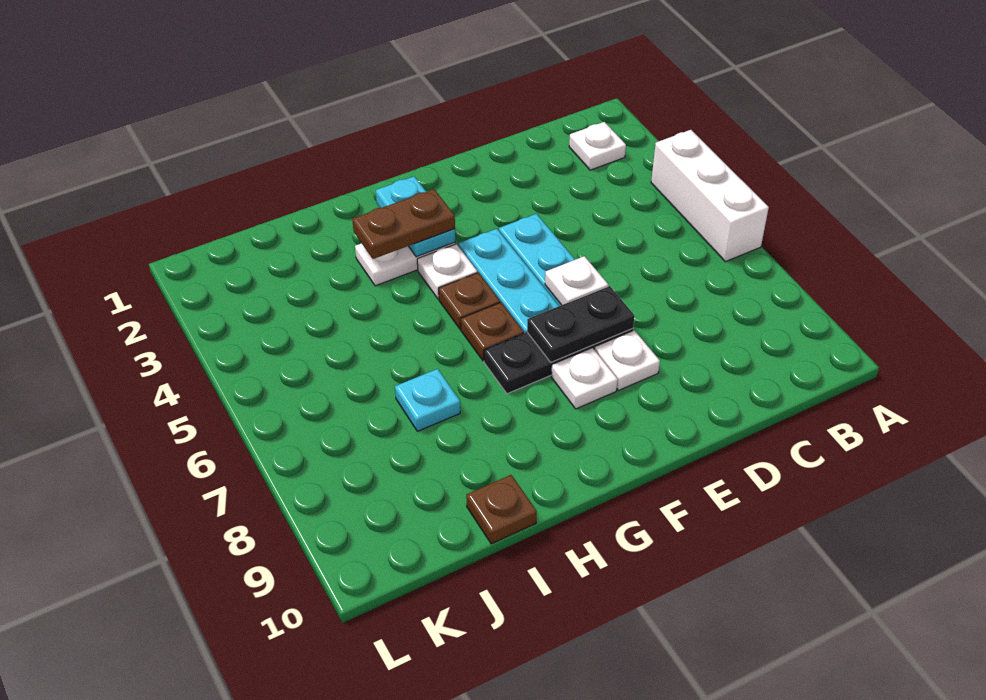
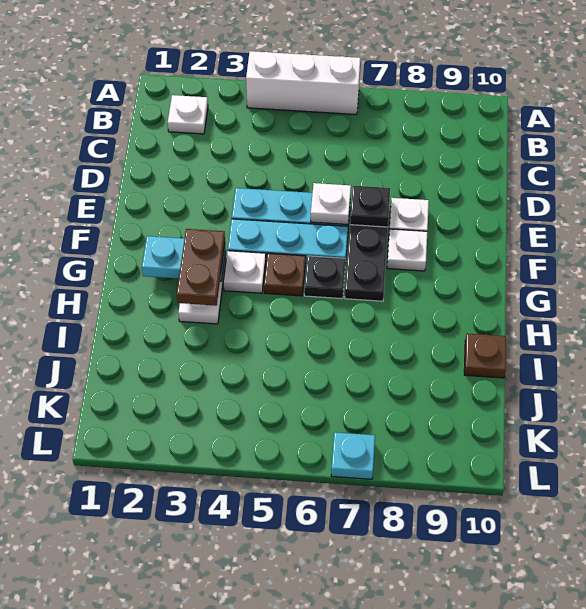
black plate E7:F7 level 2 -> black plate E7 level 2
brown plate G6 level 1 -> black plate G6 level 1
cyan plate I7 level 1 -> cyan plate L7 level 1

